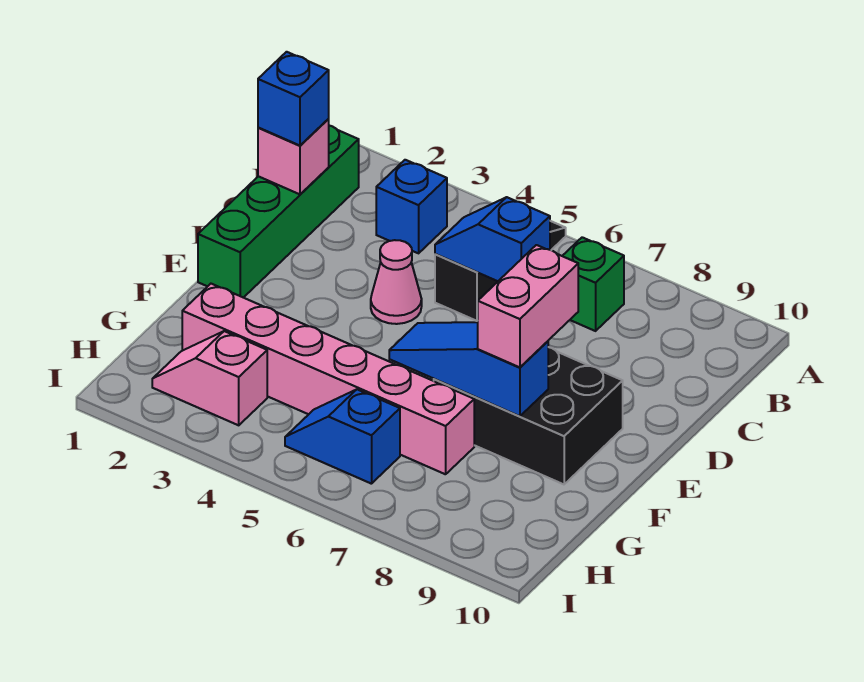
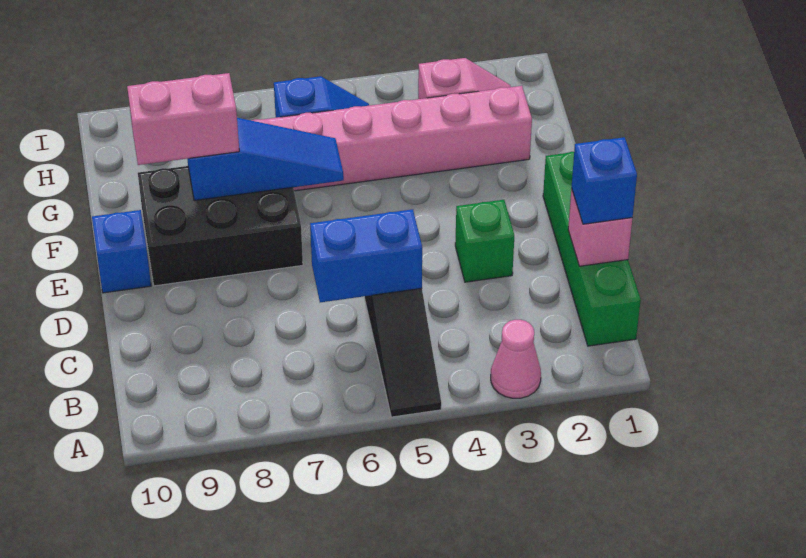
blue brick B3 level 1 -> blue brick E10 level 1
green brick B7 level 1 -> green brick D3 level 1
blue slope C5:C6 level 2 top 6 -> blue brick C5:C6 level 2
pink cone D4 level 1 -> pink cone A3 level 1
pink brick E8:F8 level 3 -> pink brick F8:F9 level 3

